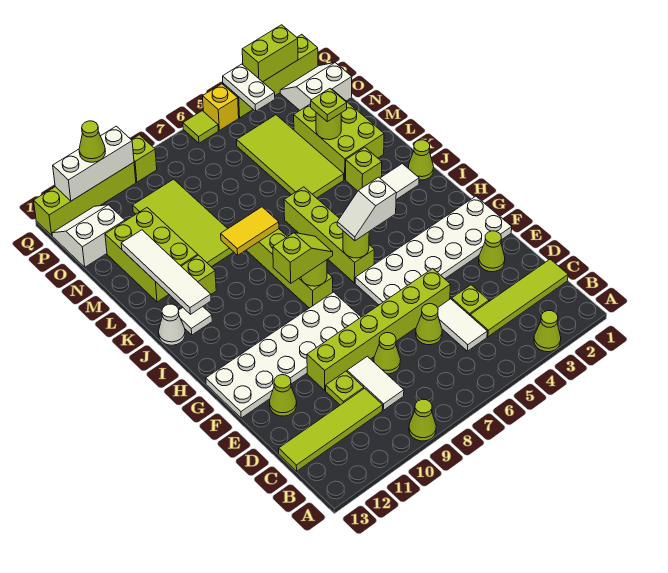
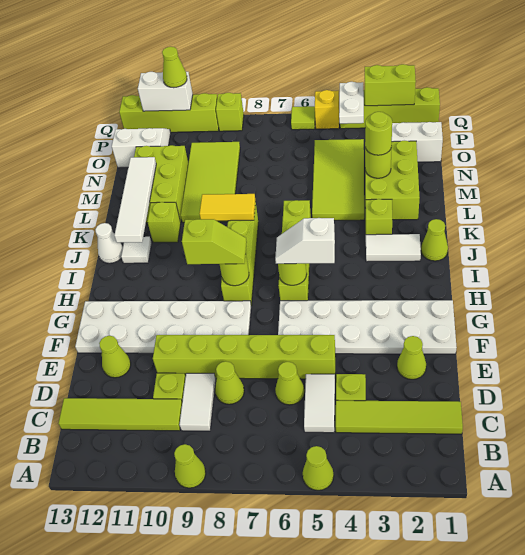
lime cone A3 level 1 -> lime cone A5 level 1
lime plate M3 level 3 -> lime round brick M3 level 3
white brick Q10:Q12 level 2 -> white brick Q11:Q12 level 2

